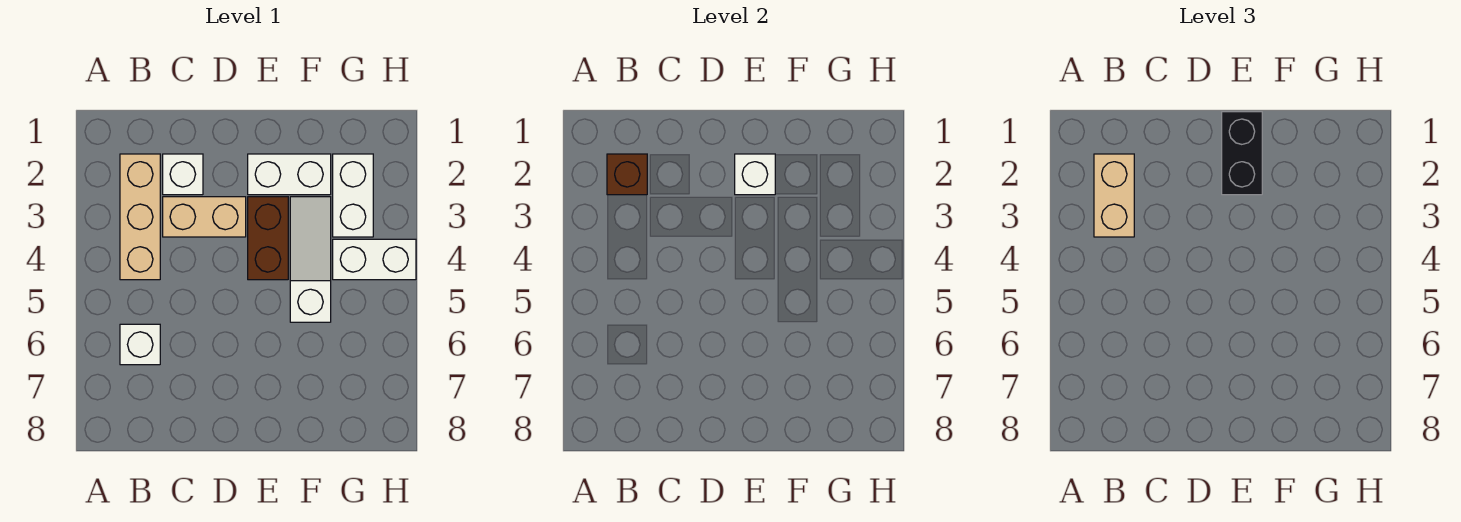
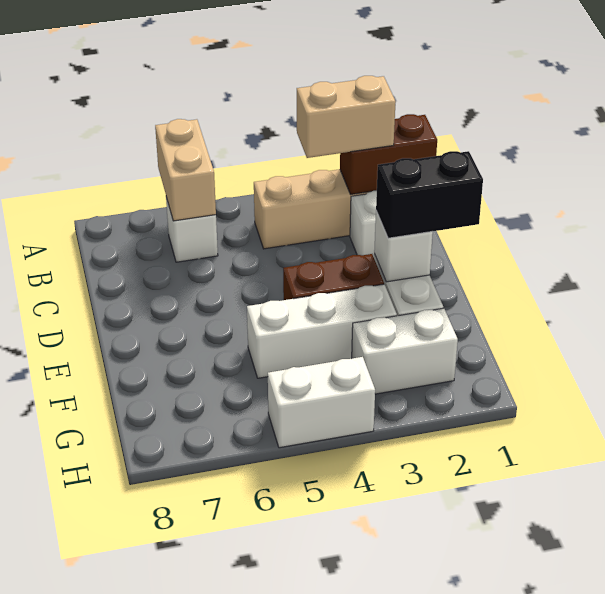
brown brick B2 level 2 -> brown brick B1:B2 level 2
tan brick C3:D3 level 1 -> tan brick A6:B6 level 2
white slope F3:F5 level 1 top 5 -> white brick F3:F5 level 1
white brick G4:H4 level 1 -> white brick H4:H5 level 1

